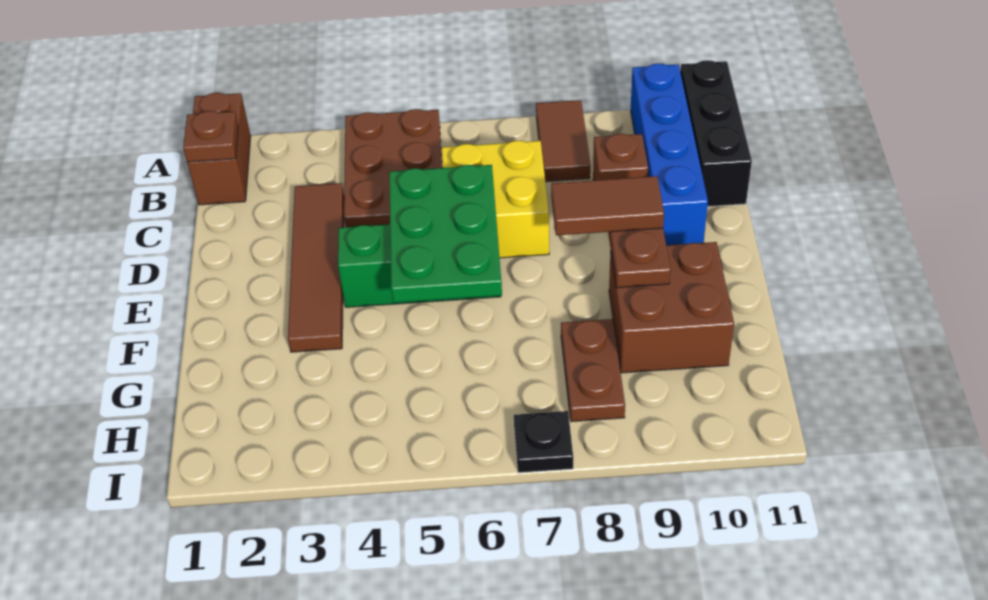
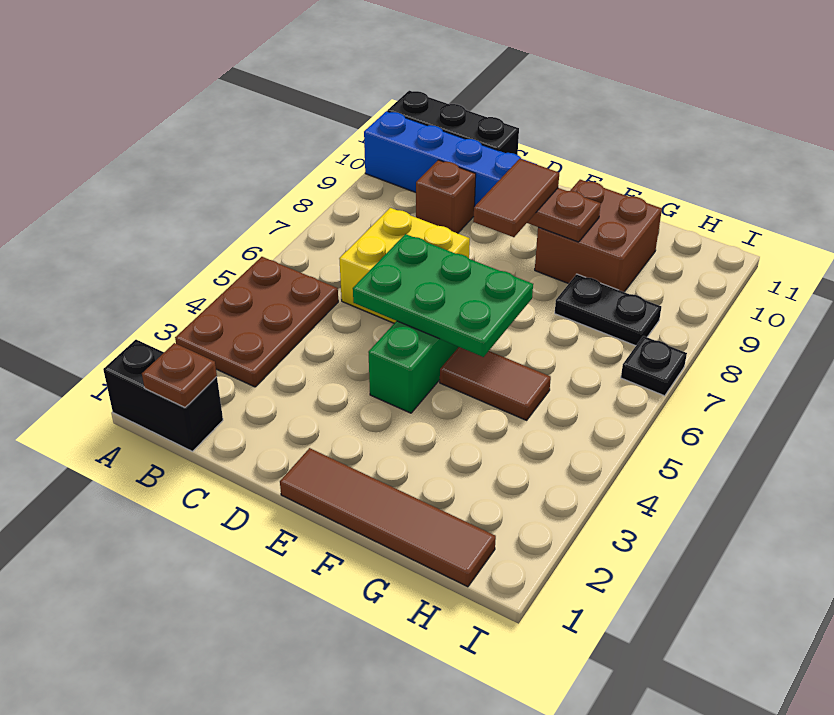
brown brick A1:B1 level 1 -> black brick A1:B1 level 1
brown plate A4:C5 level 1 -> brown plate A3:B5 level 1
brown tile A8:B8 level 1 -> brown tile F5:G5 level 1
brown tile C3:F3 level 1 -> brown tile E1:H1 level 1
brown plate G8:H8 level 1 -> black plate G8:H8 level 1

